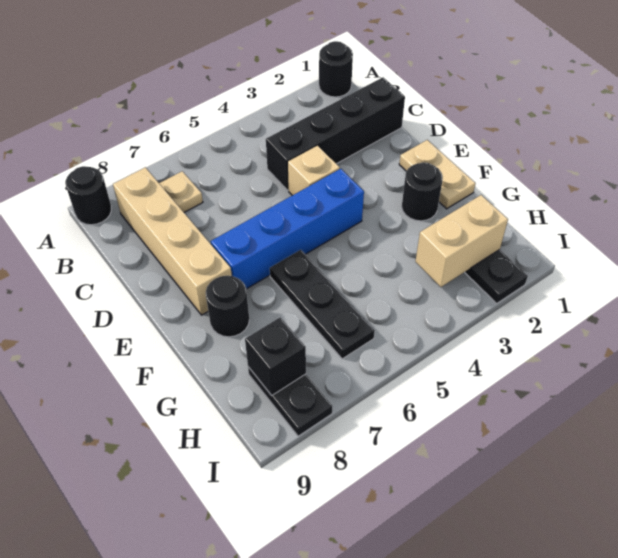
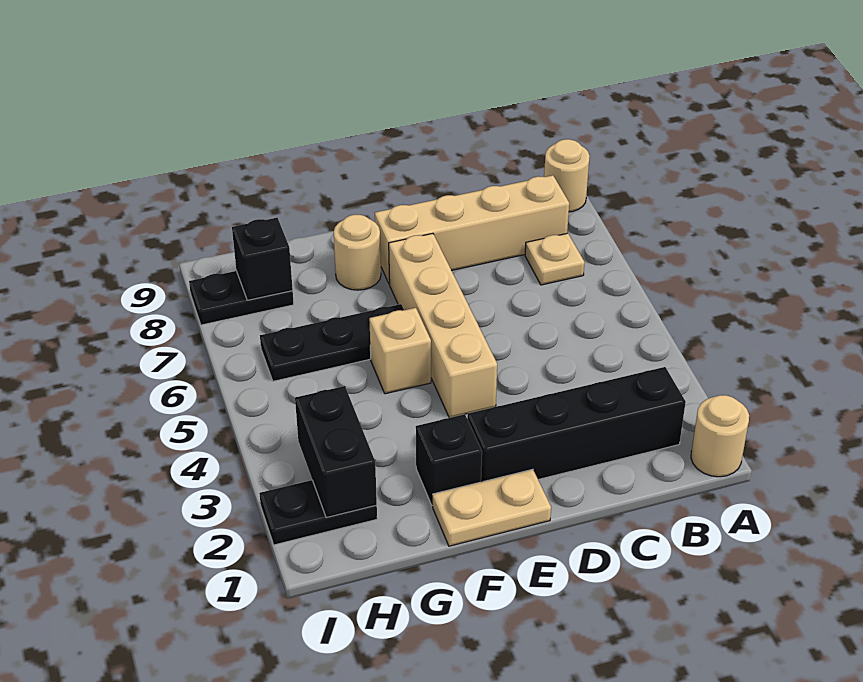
black round brick A1 level 1 -> tan round brick A1 level 1
black round brick A9 level 1 -> tan round brick A9 level 1
black brick C1:C4 level 1 -> black brick B2:E2 level 1
tan brick D4 level 1 -> tan brick F5 level 1
blue brick E4:E7 level 1 -> tan brick E4:E7 level 1
black round brick F2 level 1 -> black brick F2 level 1
black round brick F8 level 1 -> tan round brick F8 level 1
tan brick H2:H3 level 2 -> black brick H2:H3 level 2

